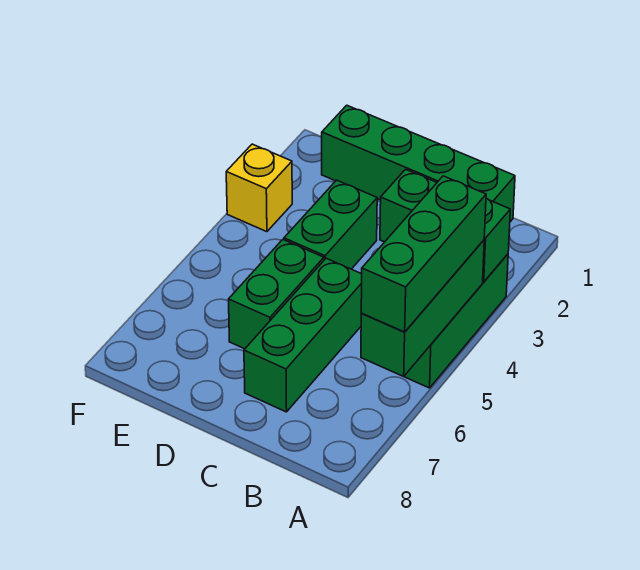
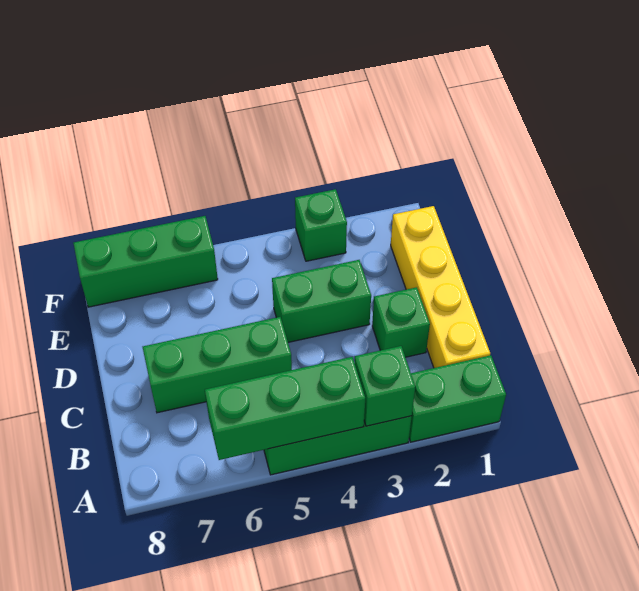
green brick A4:A6 level 3 -> green brick F6:F8 level 1
green brick B1:E1 level 1 -> yellow brick B1:E1 level 1
green brick D5:D6 level 1 -> green brick A1:A2 level 1
yellow brick F3 level 1 -> green brick F3 level 1

